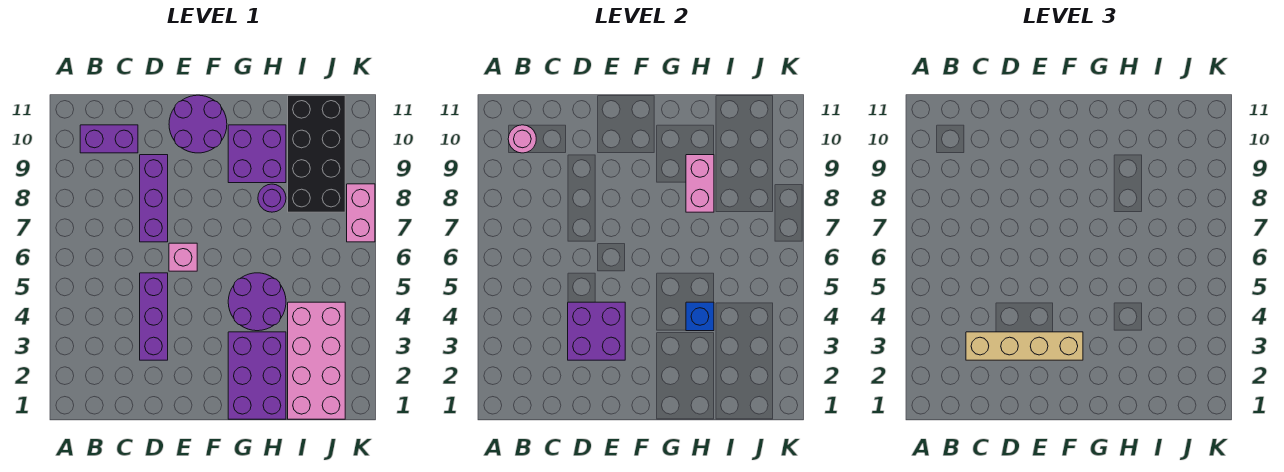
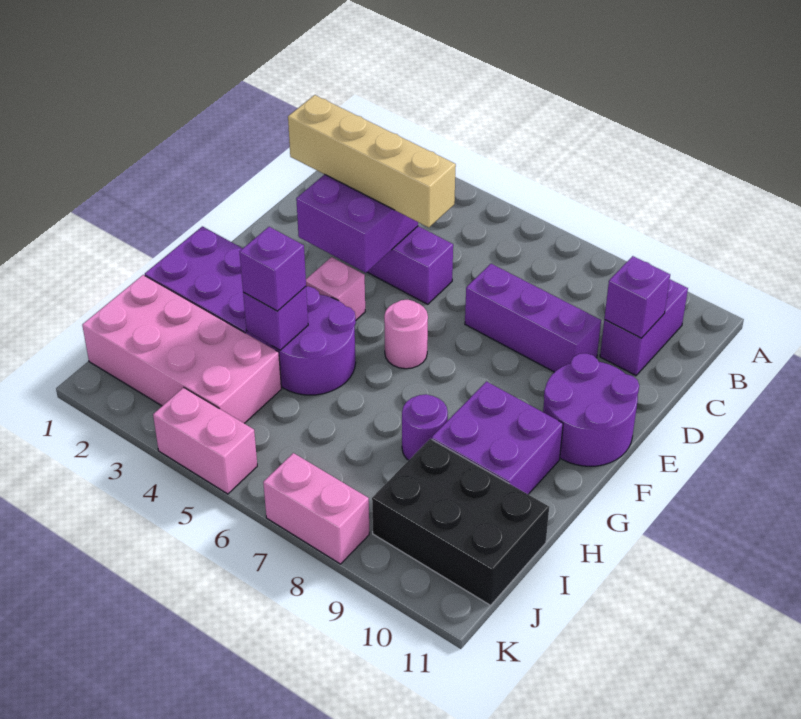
pink round brick B10 level 2 -> pink round brick F6 level 1
tan brick C3:F3 level 3 -> tan brick D2:D5 level 3
none -> purple brick C10 level 2
pink brick E6 level 1 -> pink brick F4 level 1
blue brick H4 level 2 -> purple brick H4 level 2
none -> purple brick H4 level 3
pink brick H8:H9 level 2 -> pink brick K4:K5 level 1
black brick I8:J11 level 1 -> black brick I9:J11 level 1

